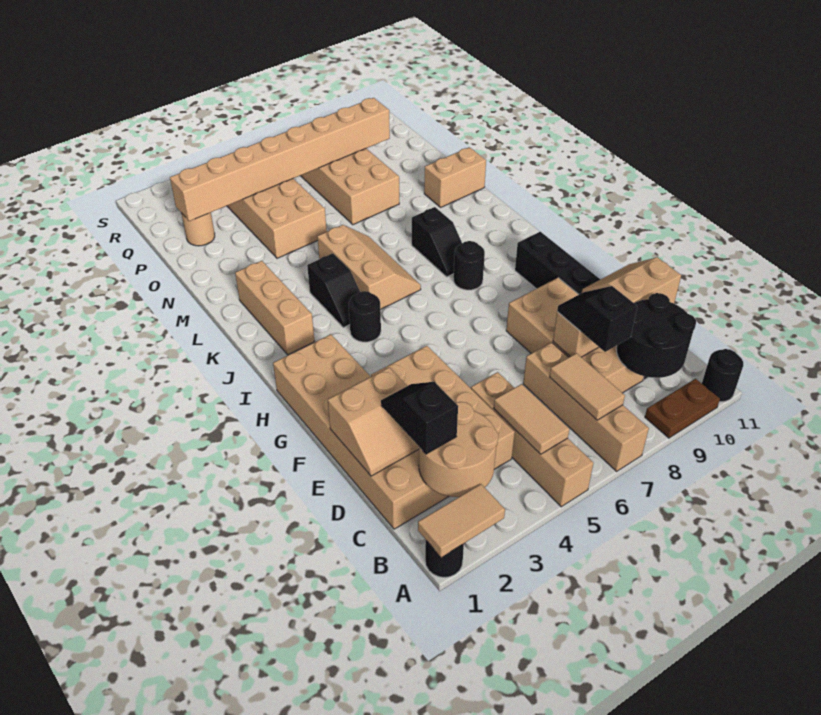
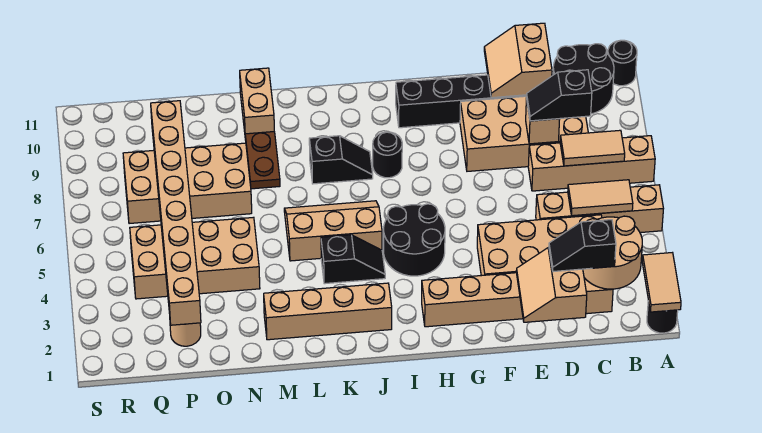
brown plate A9:A10 level 1 -> brown plate M8:M9 level 1
tan brick C1:H2 level 1 -> tan brick C2:H2 level 1
tan slope D1:E2 level 2 top E -> tan slope D1:E2 level 2 top D
black round brick I4 level 1 -> black round brick H4:I5 level 1
tan brick J2:L2 level 1 -> tan brick J2:M2 level 1

